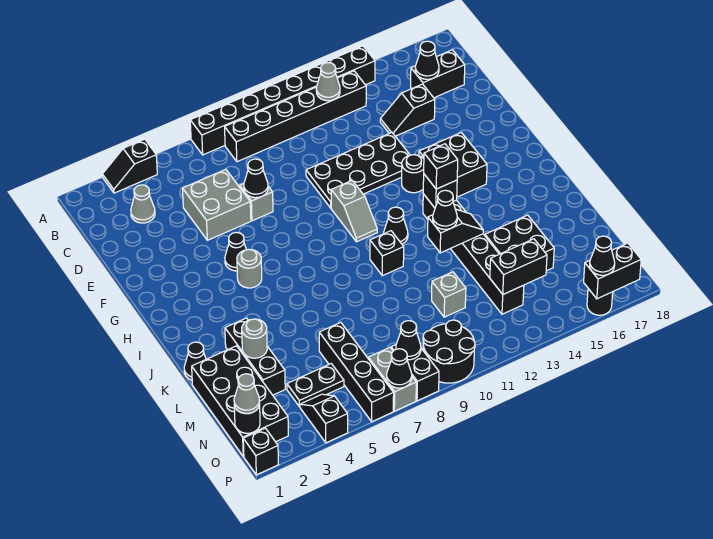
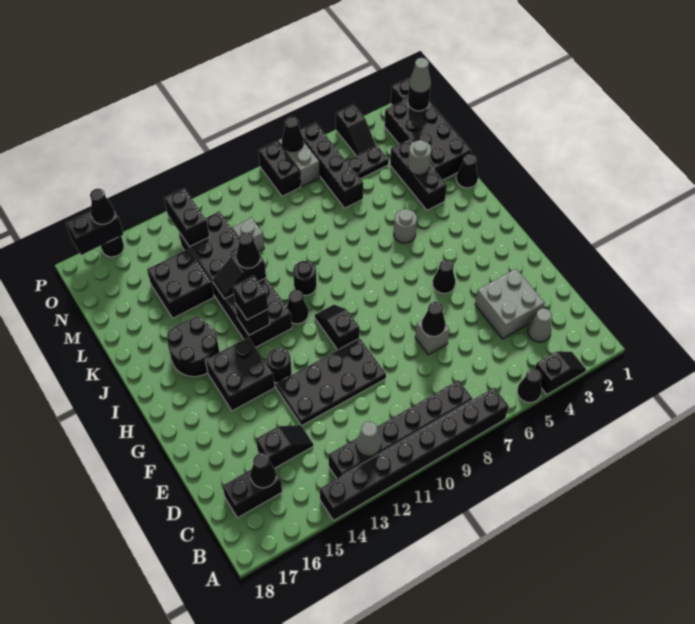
grey brick D5:E6 level 1 -> grey brick D3:E4 level 1
grey slope G10:H10 level 1 top G -> black slope G10:H10 level 1 top G
grey round brick H5 level 1 -> grey round brick J5 level 1
black brick I13:N13 level 1 -> black brick I12:N13 level 1
black brick J10 level 1 -> black round brick J10 level 1
black brick N13:N14 level 2 -> black brick N13:O13 level 2
black cone O8 level 2 -> black cone A5 level 1
black round brick O9:P10 level 1 -> black round brick I15:J16 level 1

